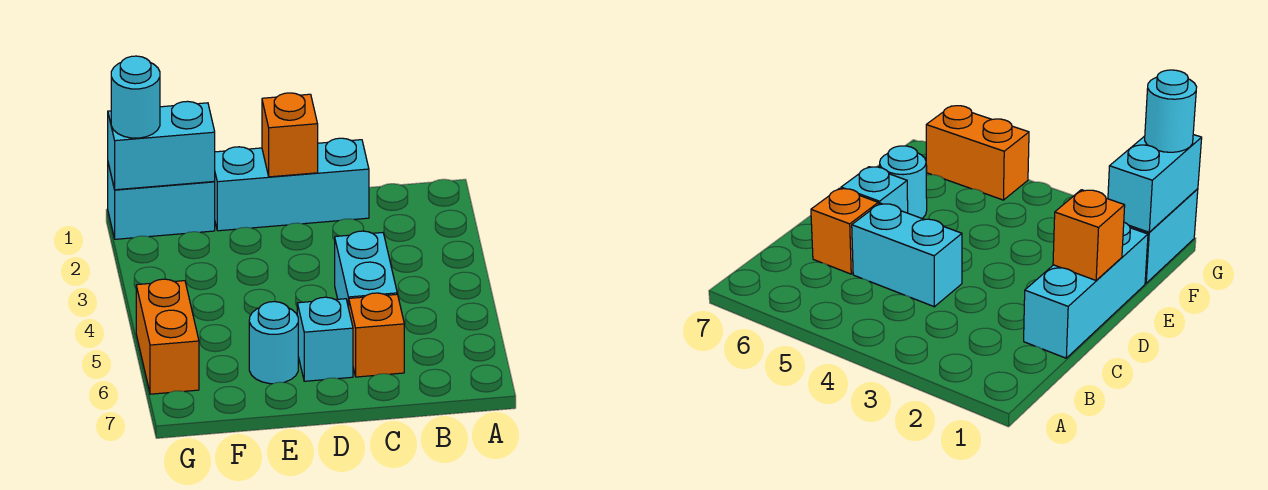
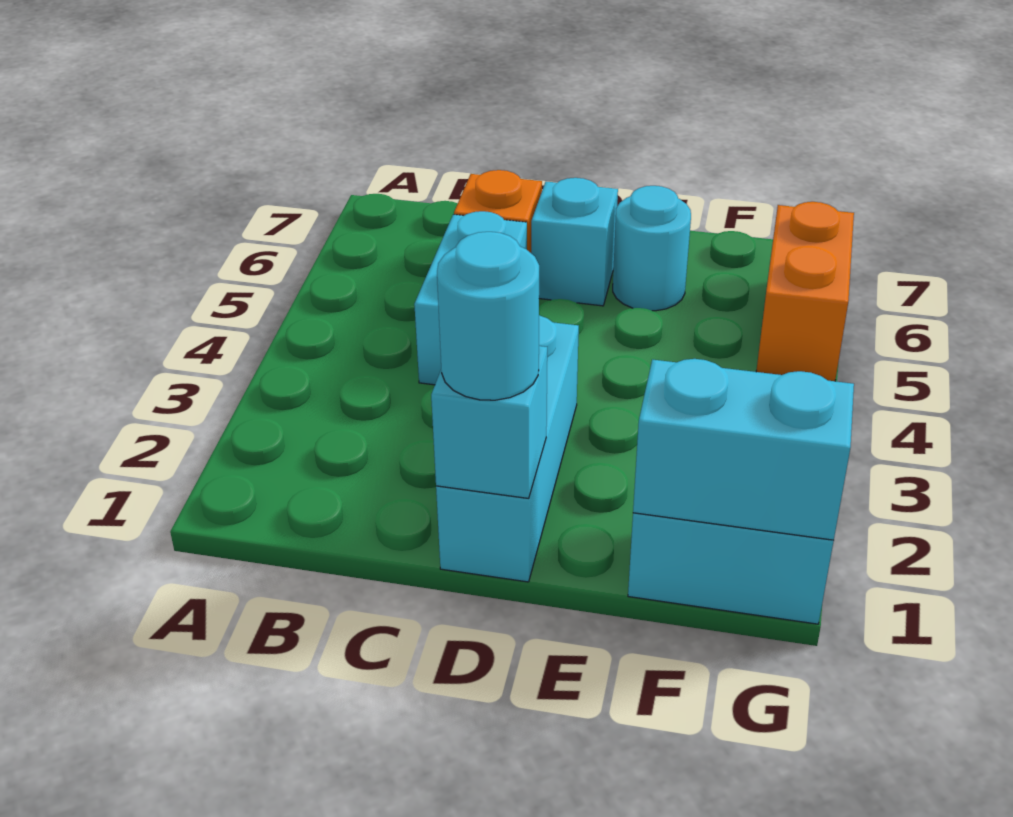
cyan brick C1:E1 level 1 -> cyan brick D1:D3 level 1
orange brick D1 level 2 -> cyan brick D1 level 2
cyan round brick G1 level 3 -> cyan round brick D1 level 3

